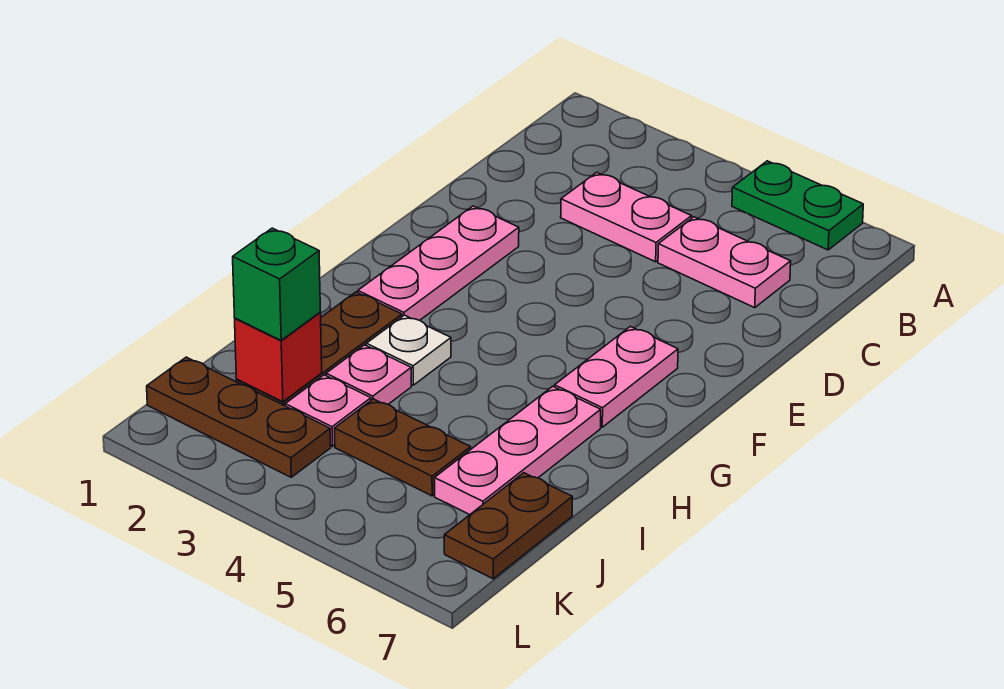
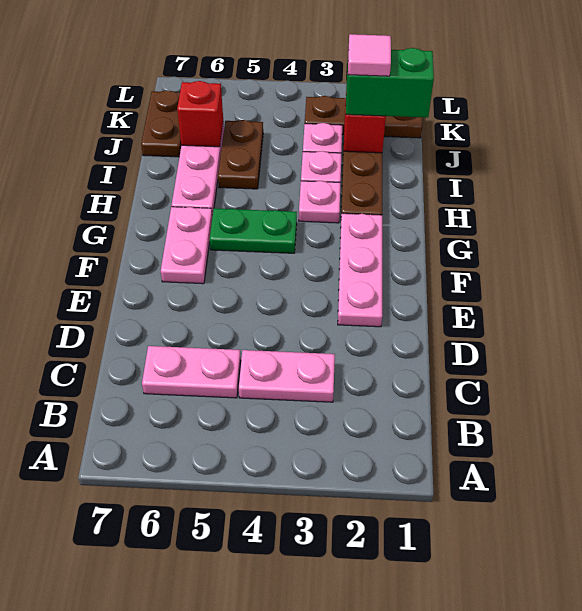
green plate A5:A6 level 1 -> green plate G4:G5 level 1
white plate H3 level 1 -> pink plate H3 level 1
green brick J2 level 3 -> green brick J1:J2 level 3
none -> pink tile J2 level 4
brown plate J4:J5 level 1 -> brown plate I5:J5 level 1
none -> red brick J6 level 2

